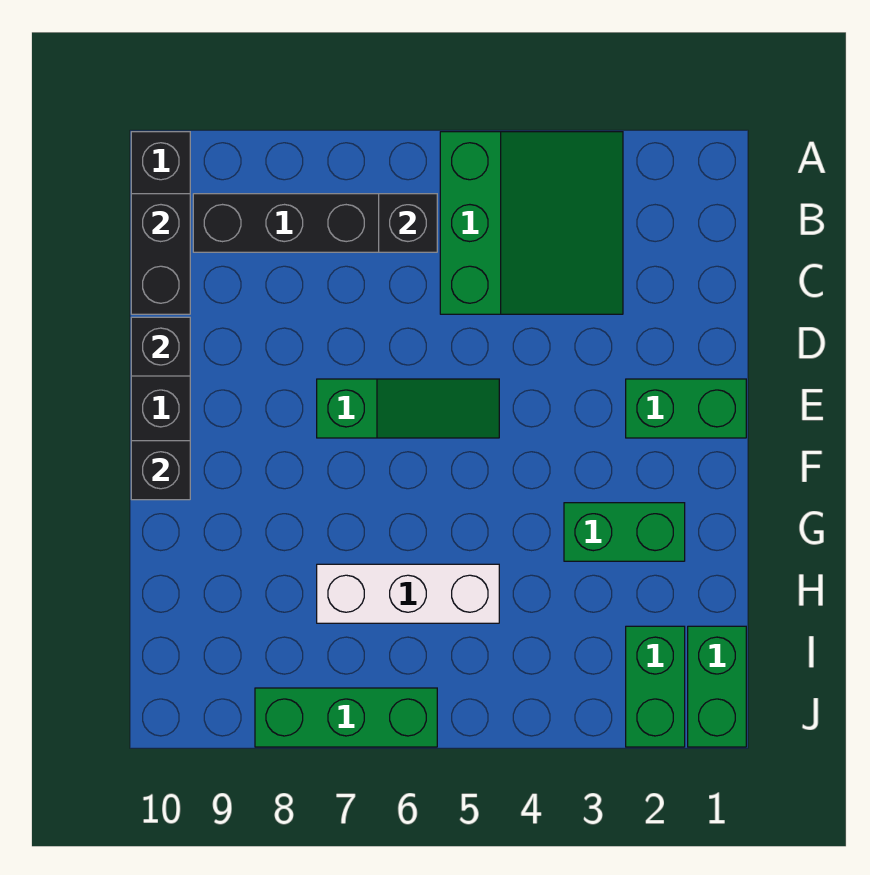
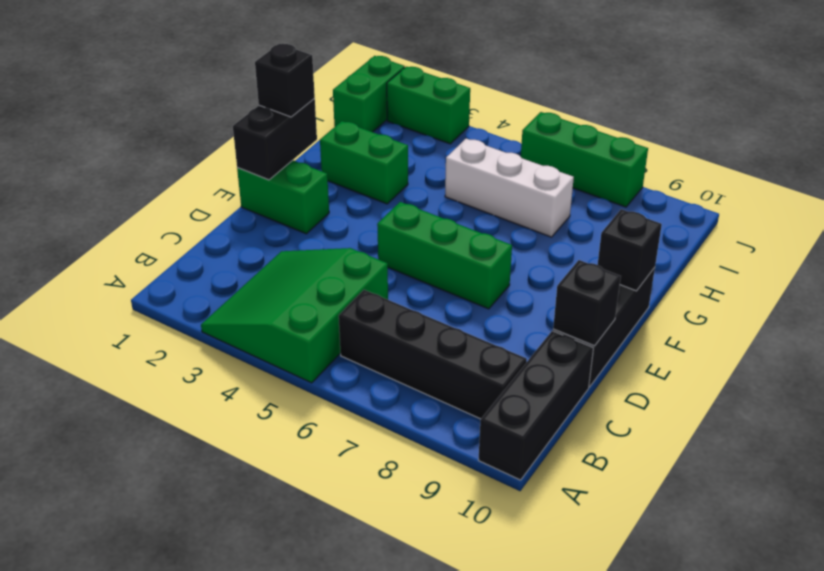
black brick B6 level 2 -> black brick F1 level 3
black brick B10:C10 level 2 -> black brick E1:F1 level 2
green slope E5:E7 level 1 top 7 -> green brick E5:E7 level 1
green brick I2:J2 level 1 -> green brick J2:J3 level 1

